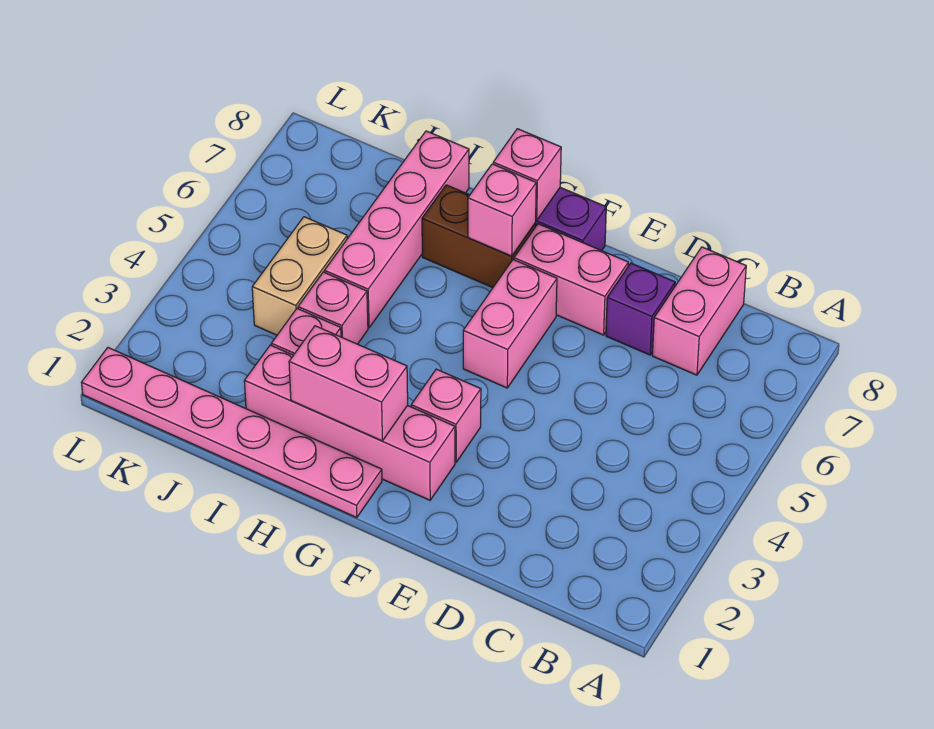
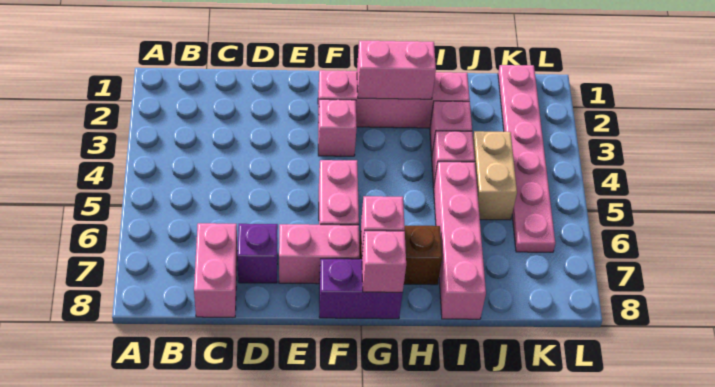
pink plate G1:L1 level 1 -> pink plate K1:K6 level 1

